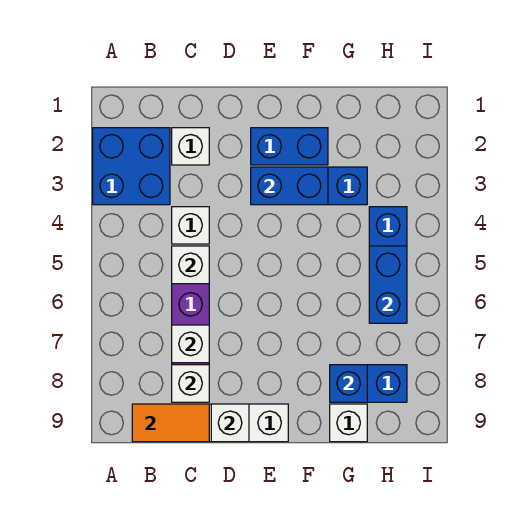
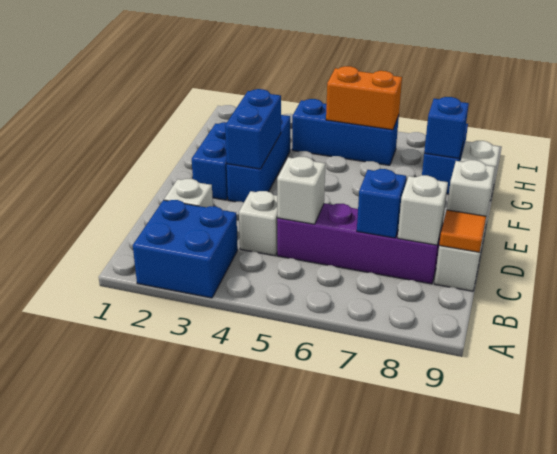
orange tile B9:C9 level 2 -> orange tile C9 level 2
white brick C7 level 2 -> blue brick C7 level 2
blue brick H5:H6 level 2 -> orange brick H5:H6 level 2

